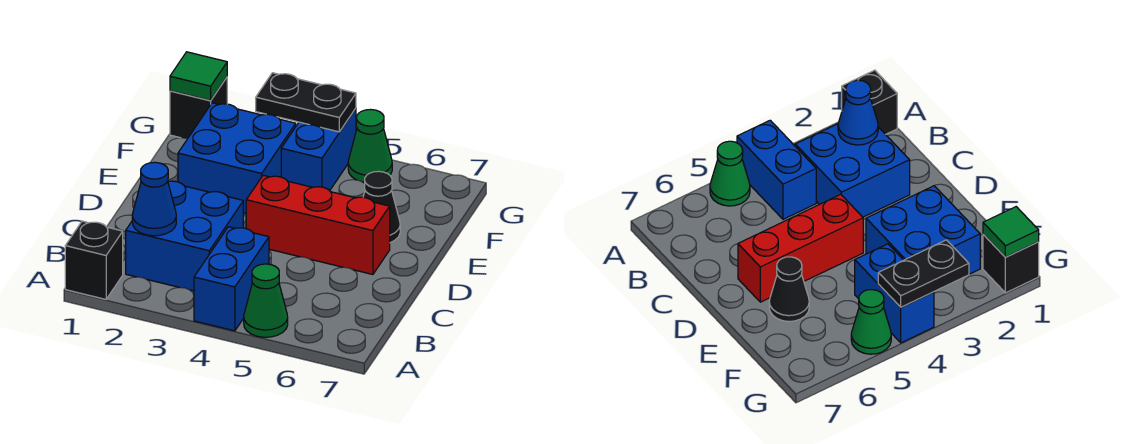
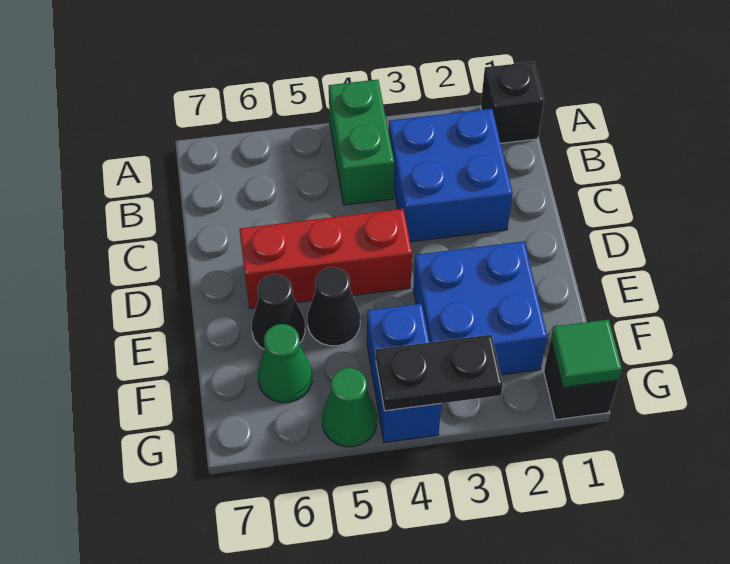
blue brick A4:B4 level 1 -> green brick A4:B4 level 1
green cone A5 level 1 -> green cone F6 level 1
blue cone B2 level 2 -> none
none -> black cone E5 level 1

